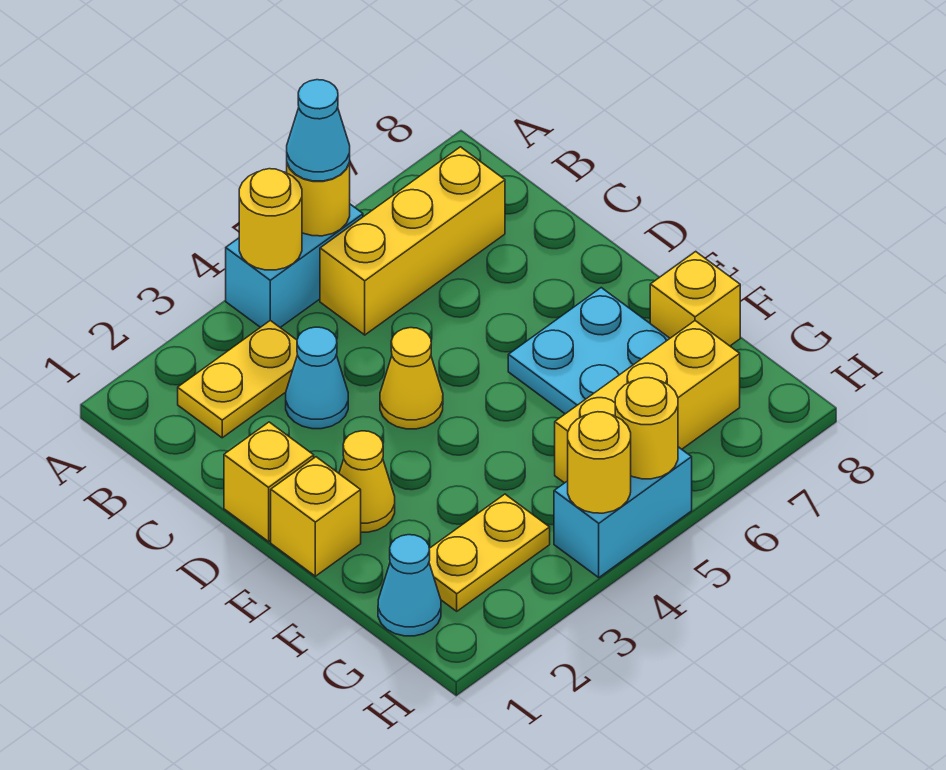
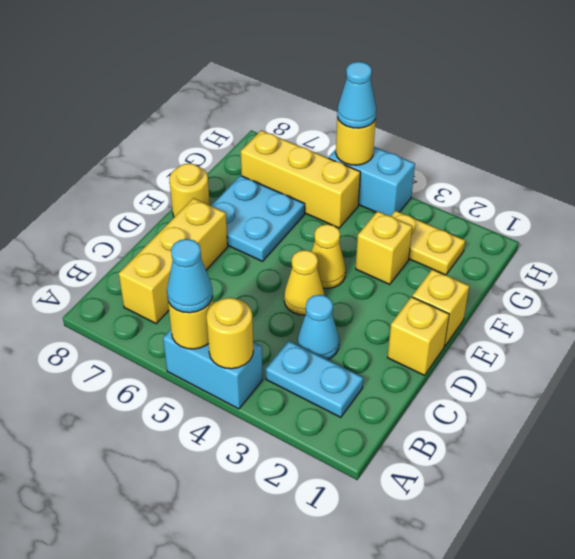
yellow plate B2:B3 level 1 -> cyan plate B2:B3 level 1
yellow brick B5:B7 level 1 -> yellow brick B7:D7 level 1
yellow cone E2 level 1 -> yellow cone E4 level 1
yellow brick F8 level 1 -> yellow brick F3 level 1
cyan cone G1 level 1 -> cyan cone H5 level 3
yellow round brick H4 level 2 -> yellow round brick E8 level 1

